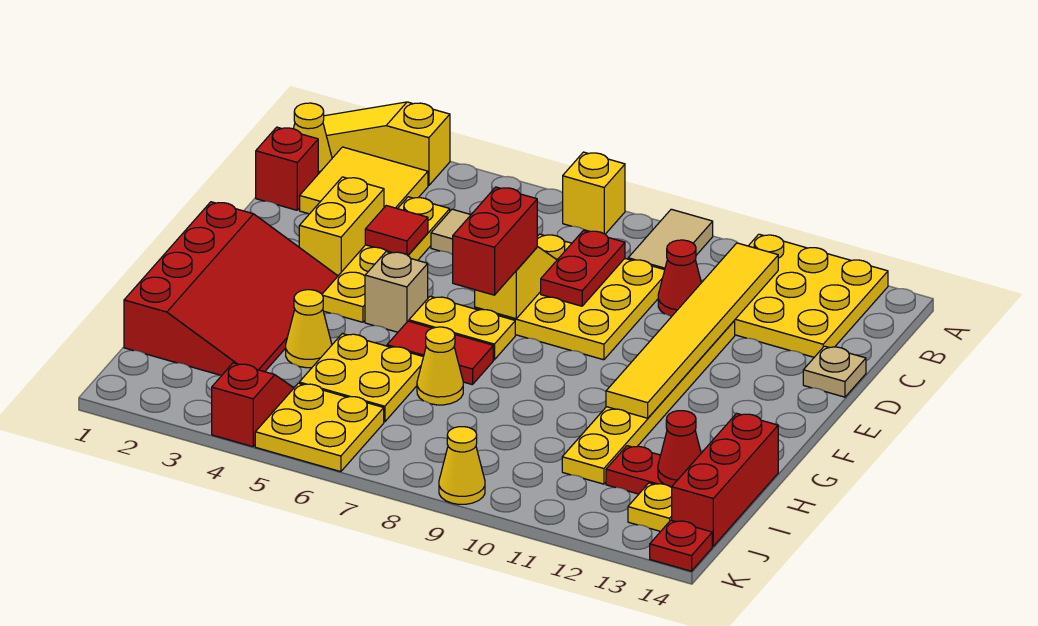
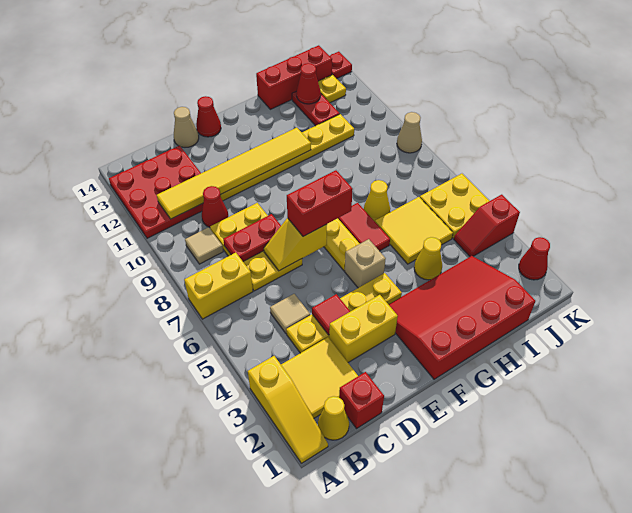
yellow brick A7 level 1 -> yellow brick A7:B7 level 1
tan tile A9:B9 level 1 -> tan tile B9 level 1
yellow plate A11:C13 level 1 -> red plate A11:C13 level 1
yellow plate C7:E9 level 1 -> yellow plate C7:D9 level 1
tan plate D14 level 1 -> tan cone D14 level 1
none -> red cone E14 level 1
yellow plate H5:I6 level 1 -> yellow tile H5:I6 level 1
none -> red cone K2 level 1
yellow cone K9 level 1 -> tan cone K9 level 1

